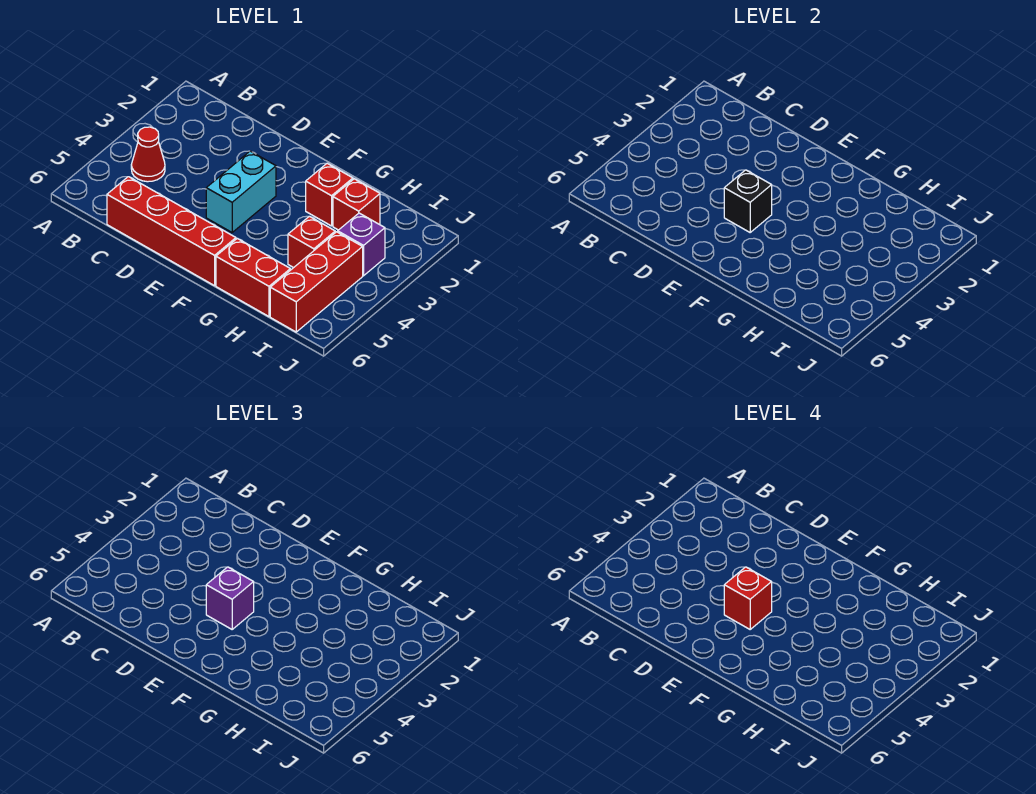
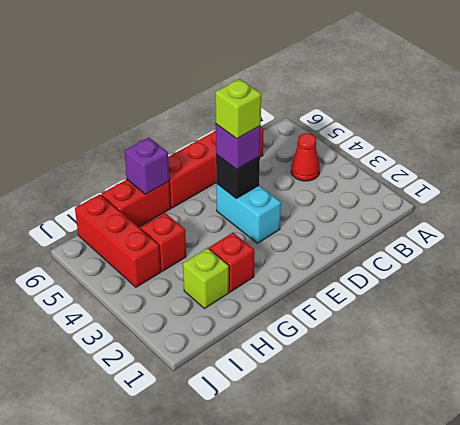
red brick E4 level 4 -> lime brick E4 level 4
red brick H2 level 1 -> lime brick H2 level 1
purple brick I3 level 1 -> purple brick G6 level 2

